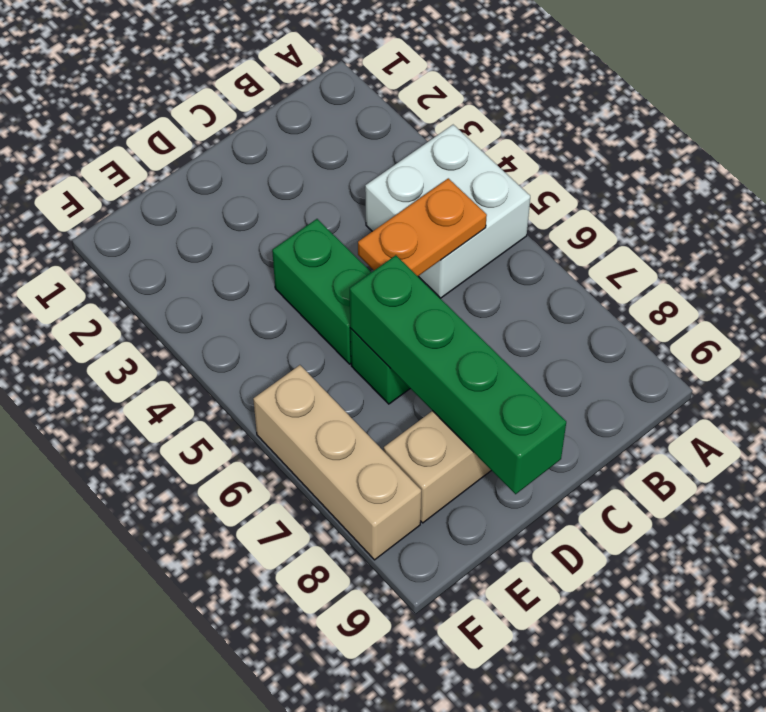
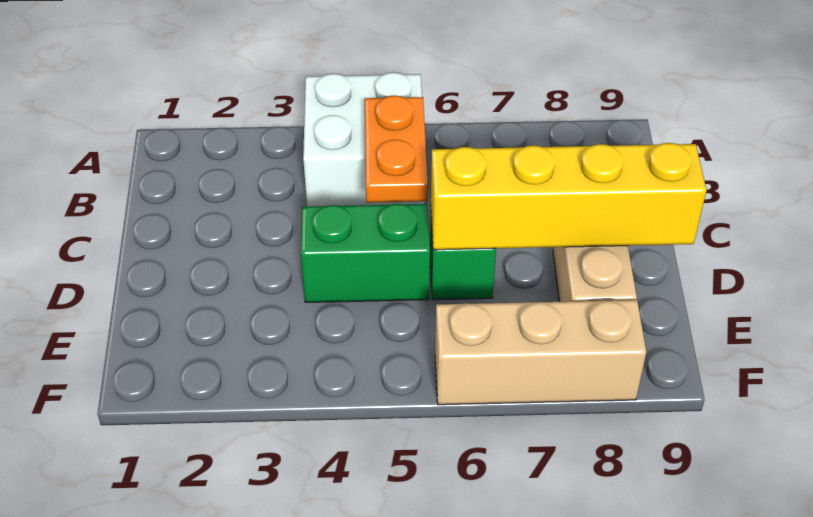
green brick D6:D9 level 2 -> yellow brick D6:D9 level 2

